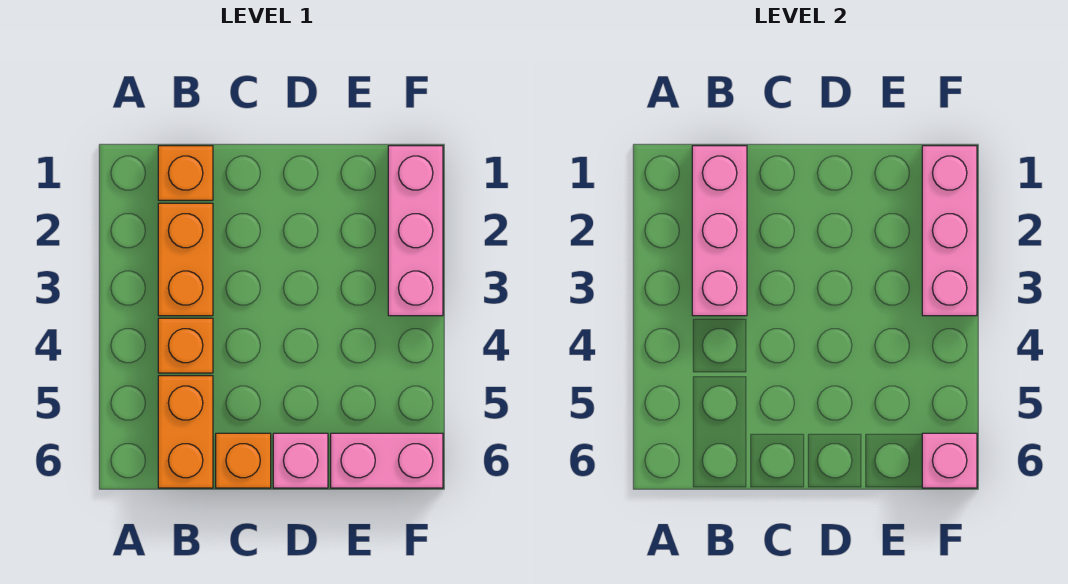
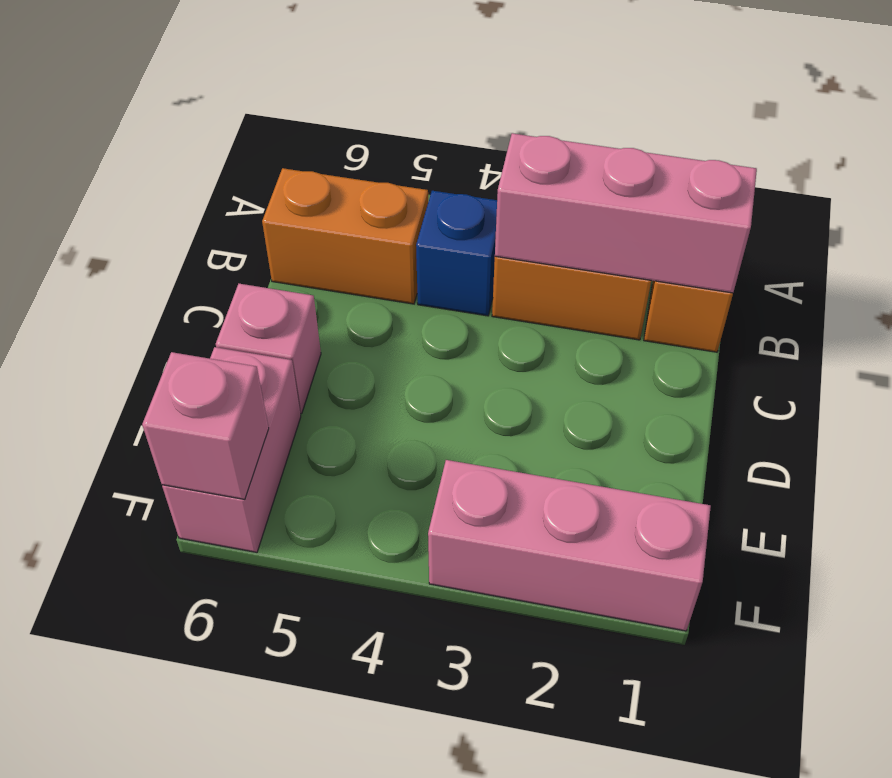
orange brick B4 level 1 -> blue brick B4 level 1
orange brick C6 level 1 -> none
pink brick F1:F3 level 2 -> none

